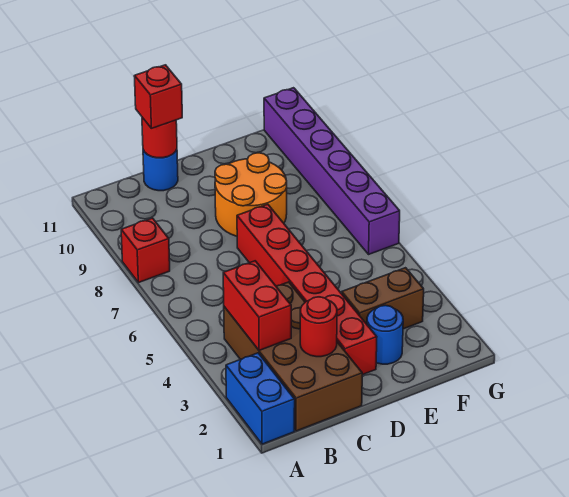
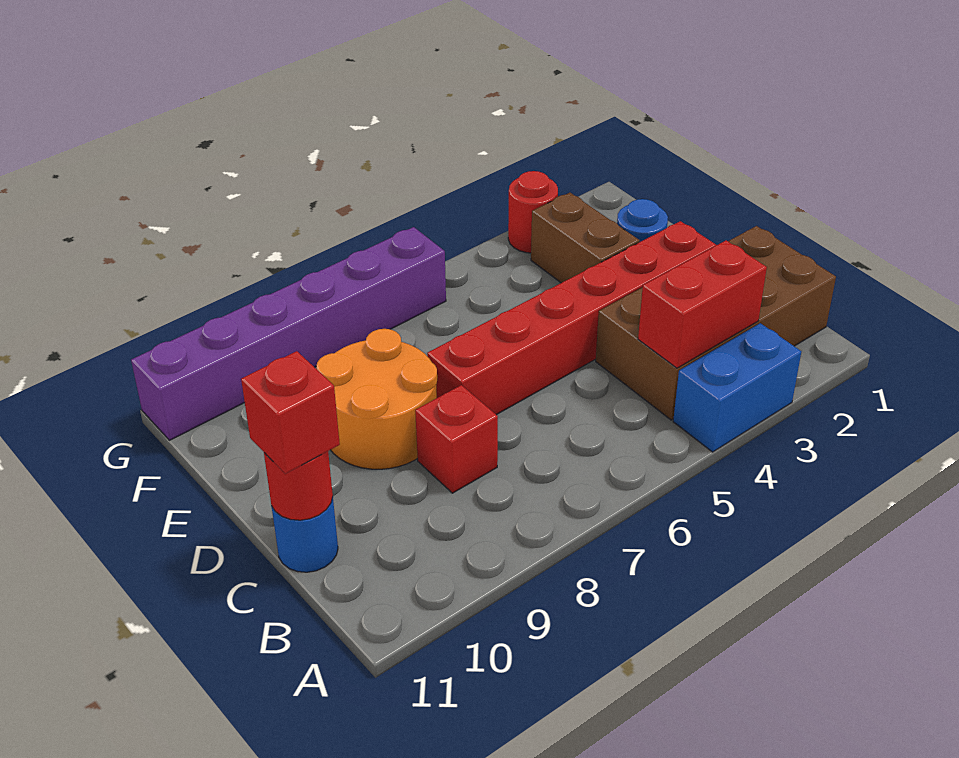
blue brick A1:A2 level 1 -> blue brick A3:A4 level 1
red brick A8 level 1 -> red brick C8 level 1
red round brick C2 level 2 -> red round brick G3 level 1

